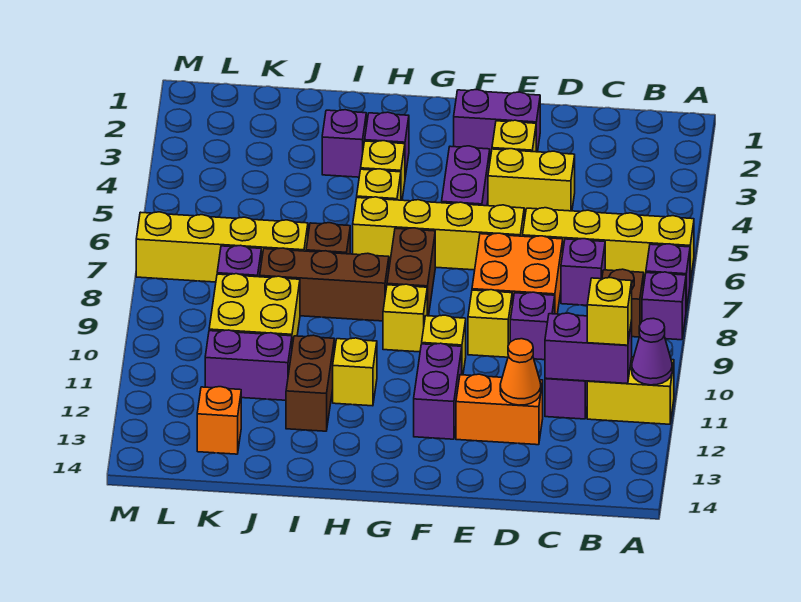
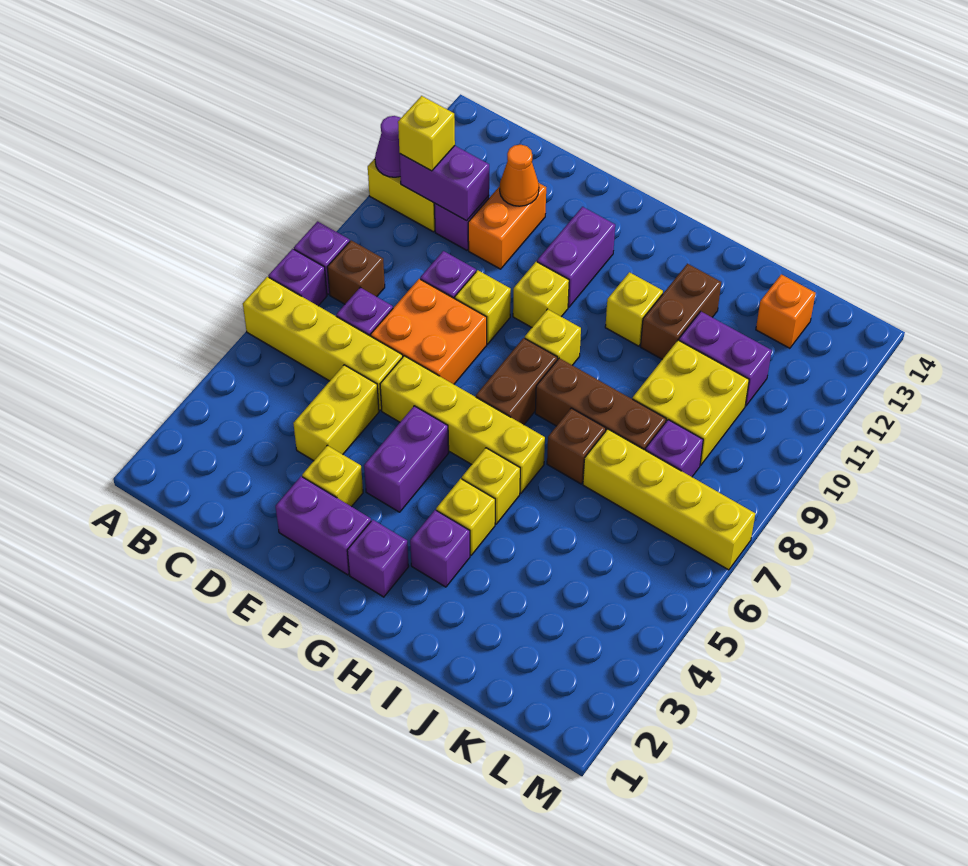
yellow brick D4:E4 level 1 -> yellow brick D4:D5 level 1
orange brick D12:E12 level 1 -> orange brick D11:D12 level 1
purple brick I3 level 1 -> purple brick G2 level 1

